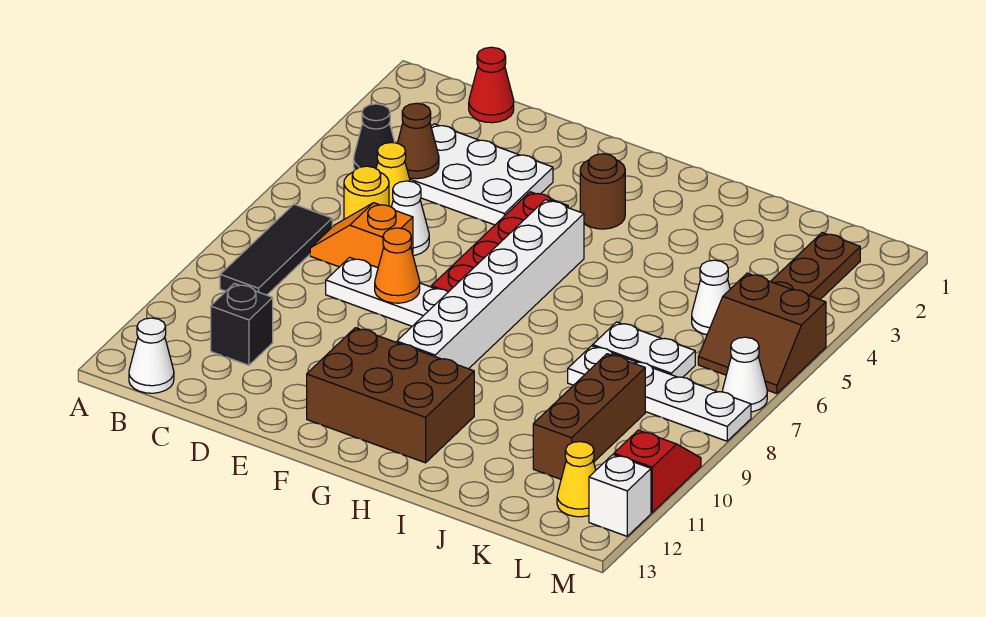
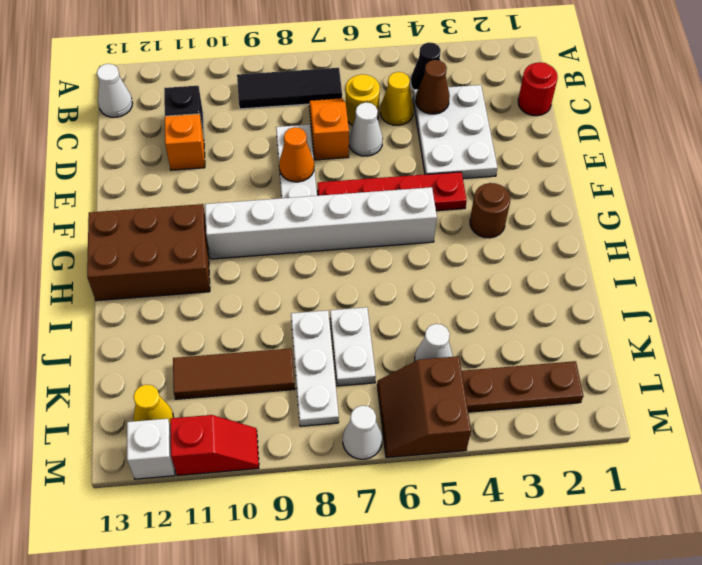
red cone C1 level 1 -> red round brick C1 level 1
none -> orange brick D11 level 1
brown brick F11:H12 level 1 -> brown brick G11:H13 level 1
white plate J8:M8 level 1 -> white plate J8:L8 level 1
brown brick K9:K11 level 1 -> brown tile K9:K11 level 1

